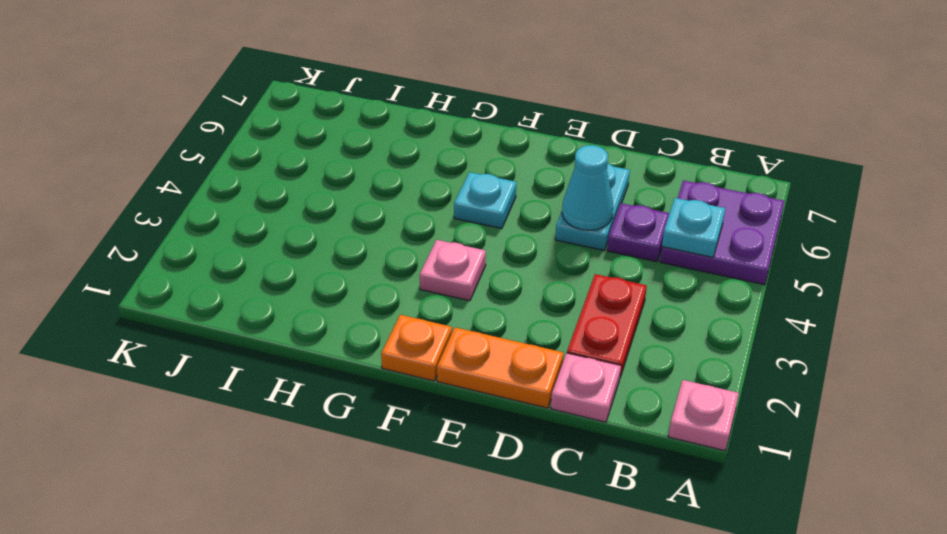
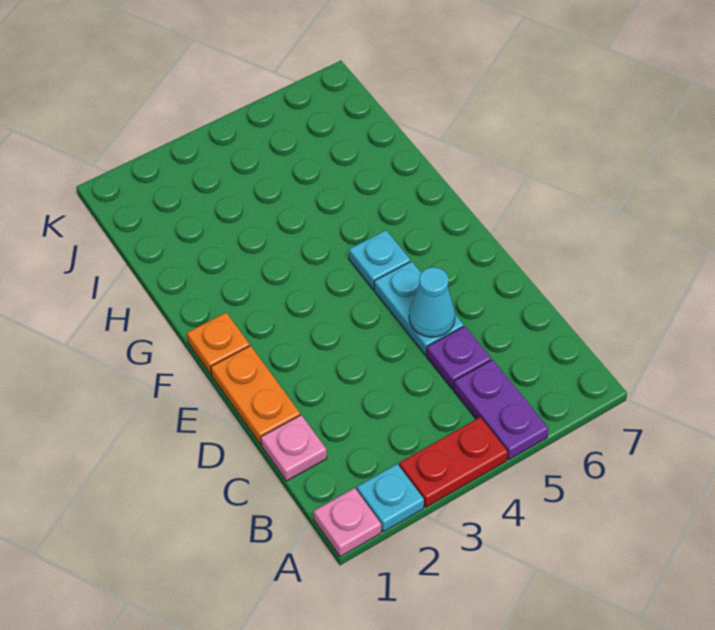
purple plate A5:B6 level 1 -> purple plate A5:B5 level 1
cyan plate B5 level 2 -> cyan plate A2 level 1
red plate C2:C3 level 1 -> red plate A3:A4 level 1
cyan plate D5:D6 level 1 -> cyan plate D5:E5 level 1
pink plate F3 level 1 -> none

